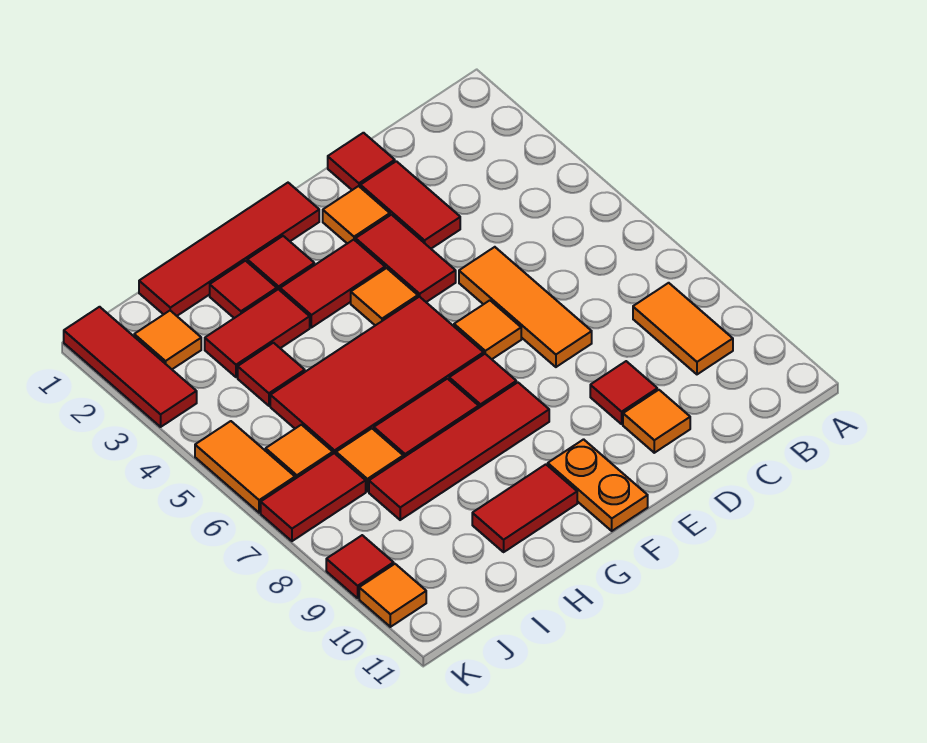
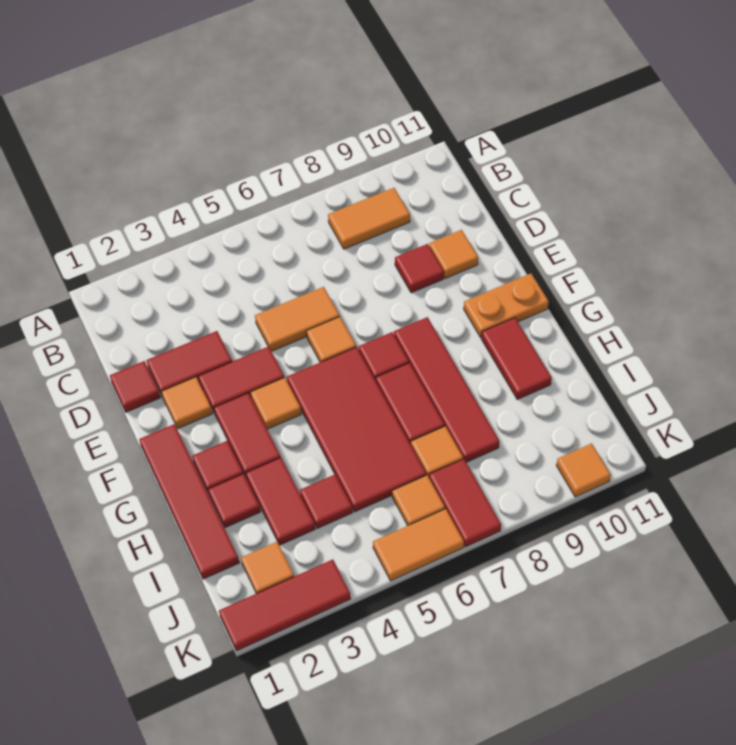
orange tile D5:D7 level 1 -> orange tile D5:D6 level 1
red tile K9 level 1 -> none

